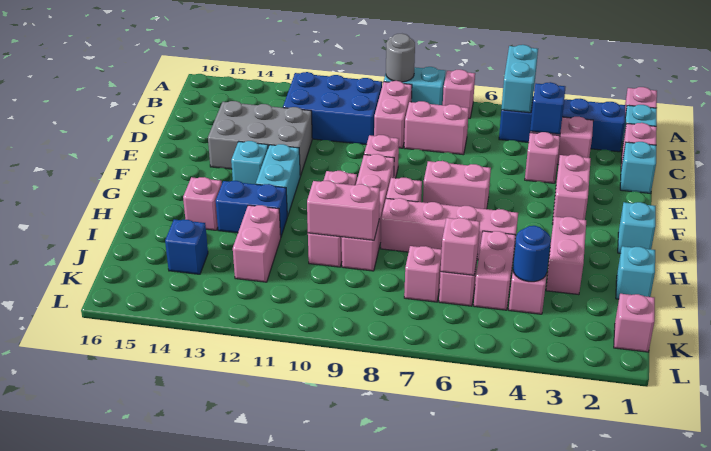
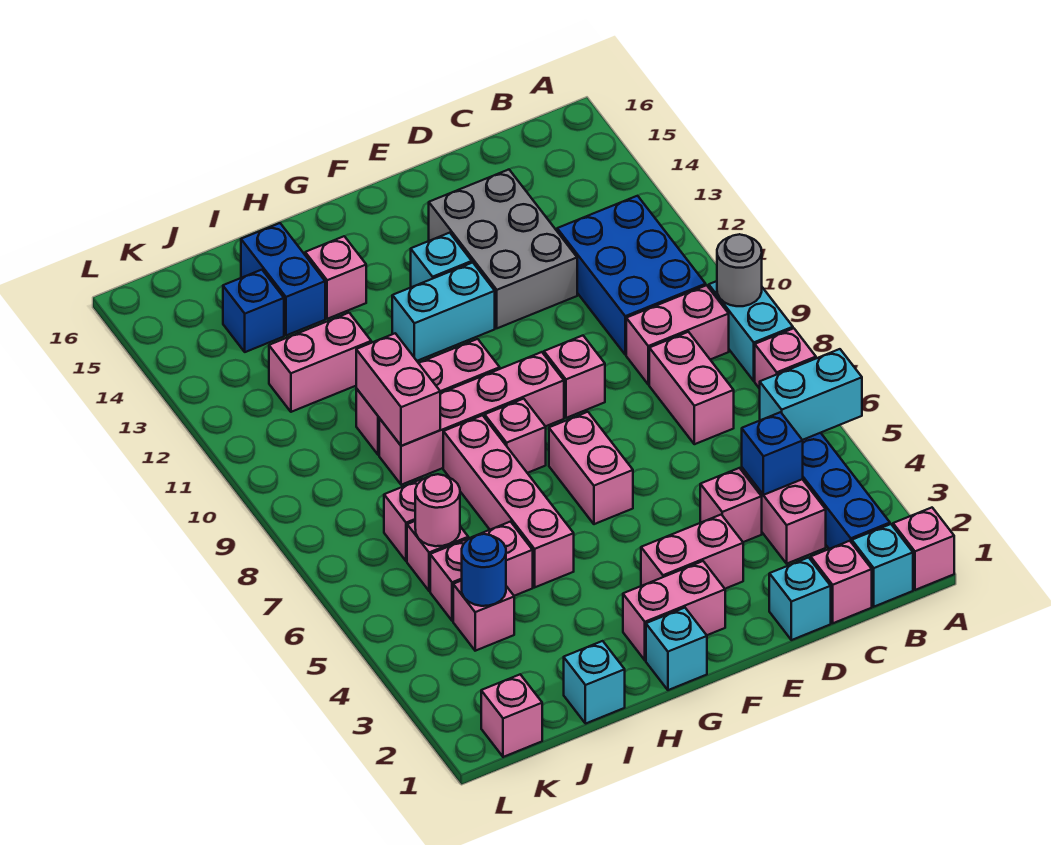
pink brick H3:I3 level 1 -> pink brick F2:G2 level 1
blue brick H12:H13 level 1 -> blue brick I14:I15 level 1
pink brick J6 level 2 -> pink round brick J6 level 2

